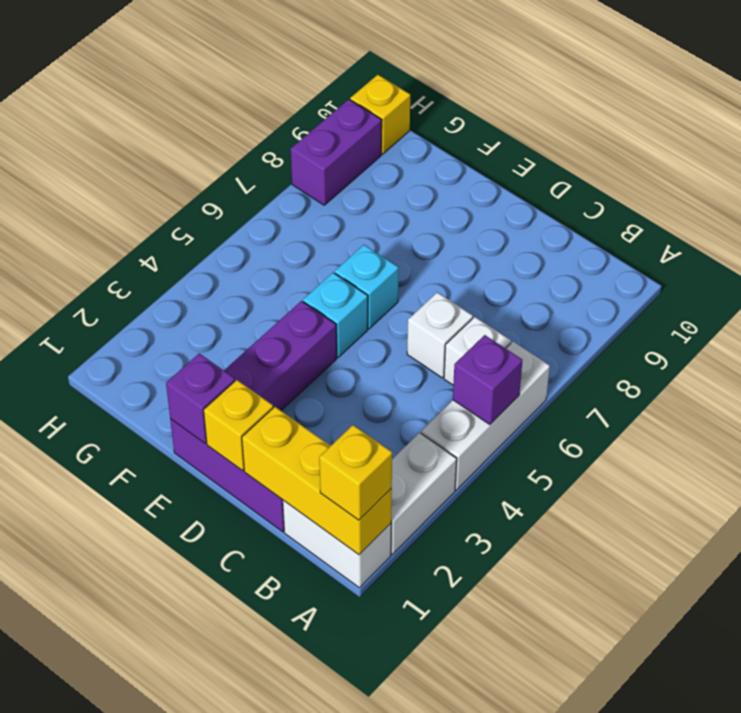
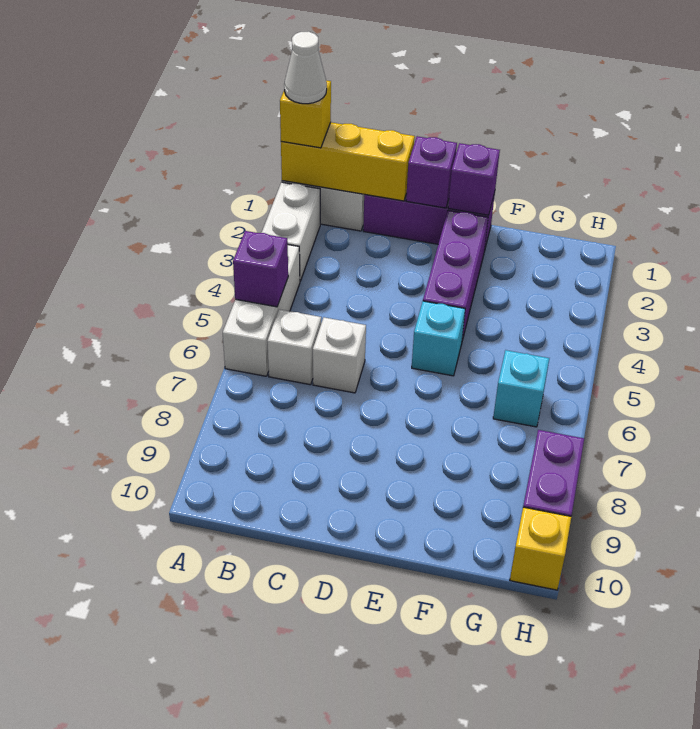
none -> white cone A1 level 4
yellow brick D1 level 2 -> purple brick D1 level 2
cyan brick E6 level 1 -> cyan brick G6 level 1

